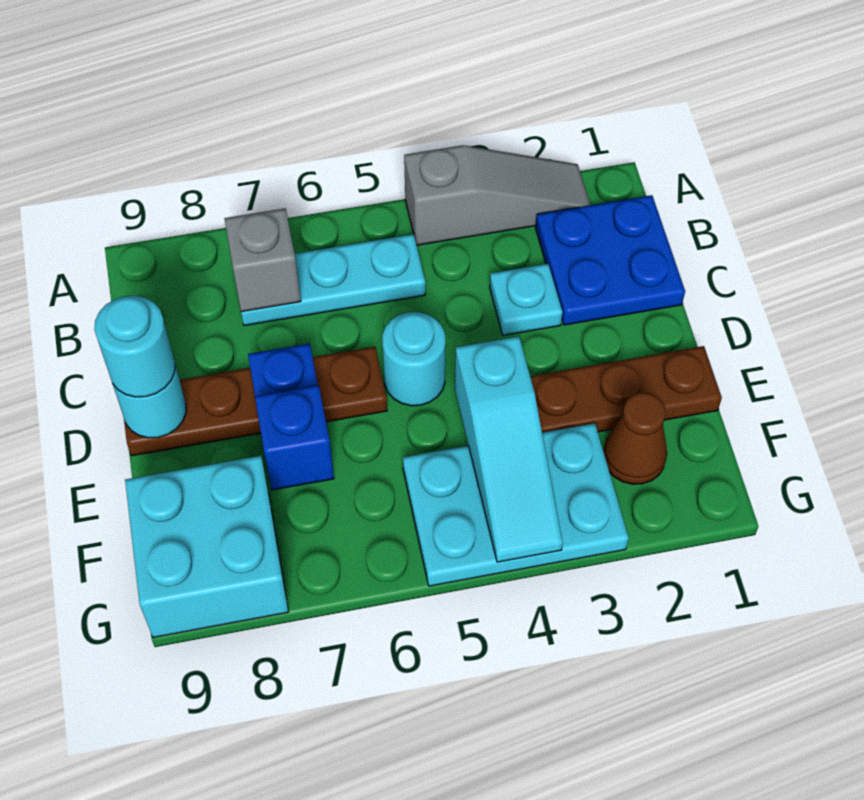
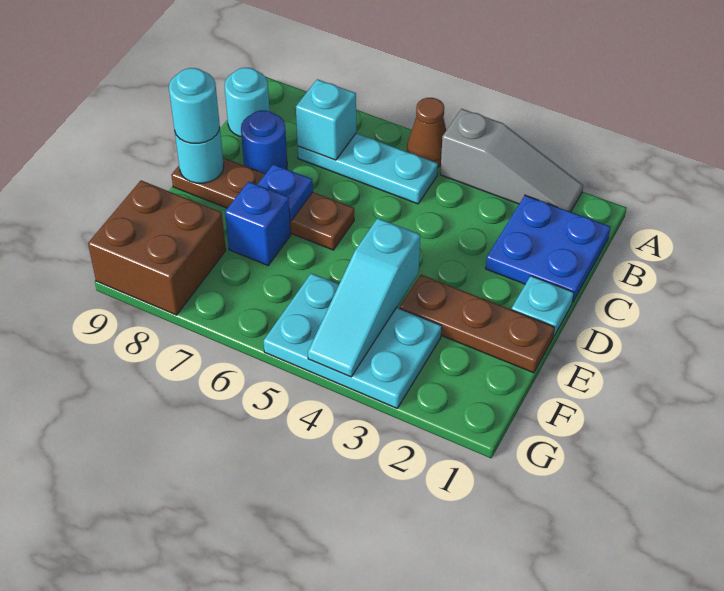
grey brick B7 level 2 -> cyan brick B7 level 2
cyan plate C3 level 1 -> cyan plate D1 level 1
none -> blue round brick C8 level 1
cyan round brick D5 level 1 -> cyan round brick B9 level 1
brown cone F2 level 1 -> brown cone A5 level 1
cyan brick F8:G9 level 1 -> brown brick F8:G9 level 1

